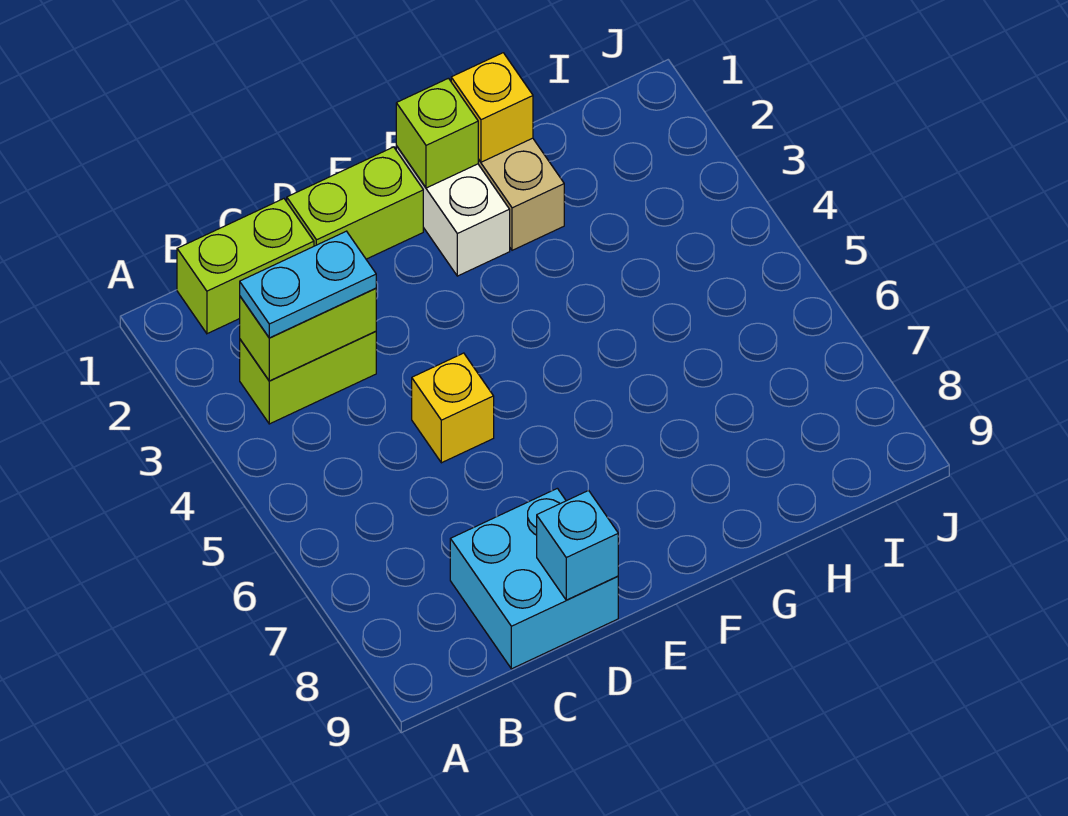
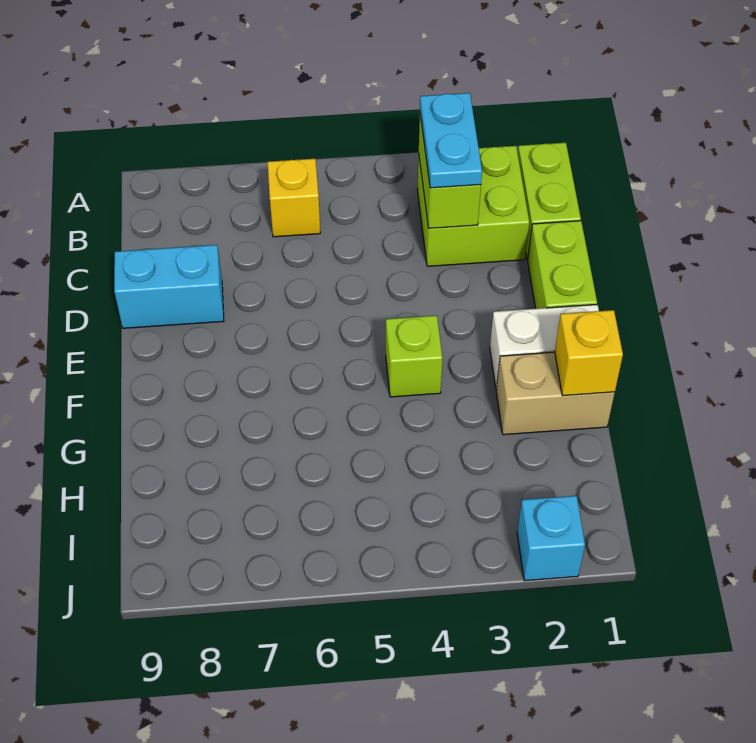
lime brick B3:C3 level 1 -> lime brick B2:C3 level 1
cyan brick C8:D9 level 1 -> cyan brick D8:D9 level 1
yellow brick D5 level 1 -> yellow brick B6 level 1
cyan brick D9 level 2 -> cyan brick J2 level 1
lime brick F1 level 2 -> lime brick F4 level 1

